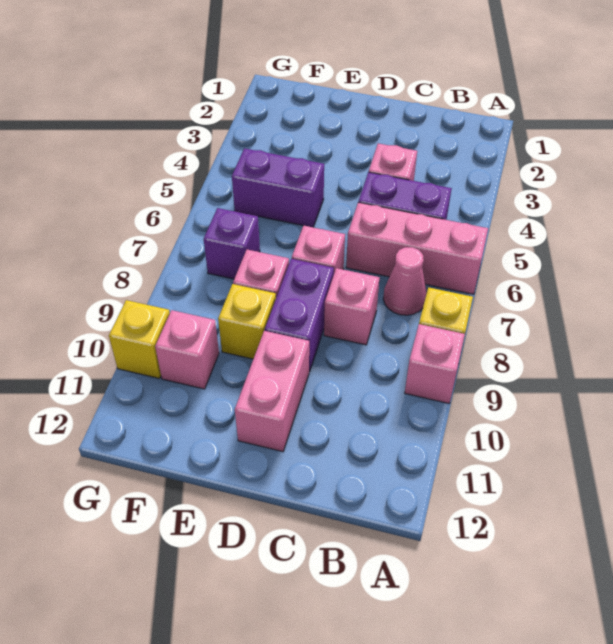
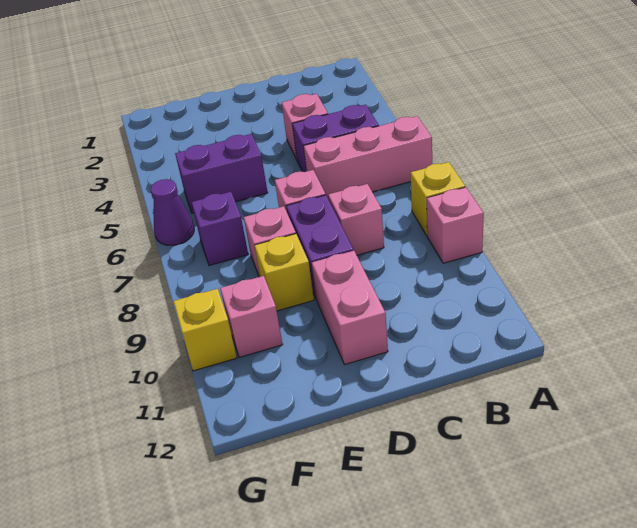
pink cone B7 level 1 -> none
none -> purple cone G6 level 1

